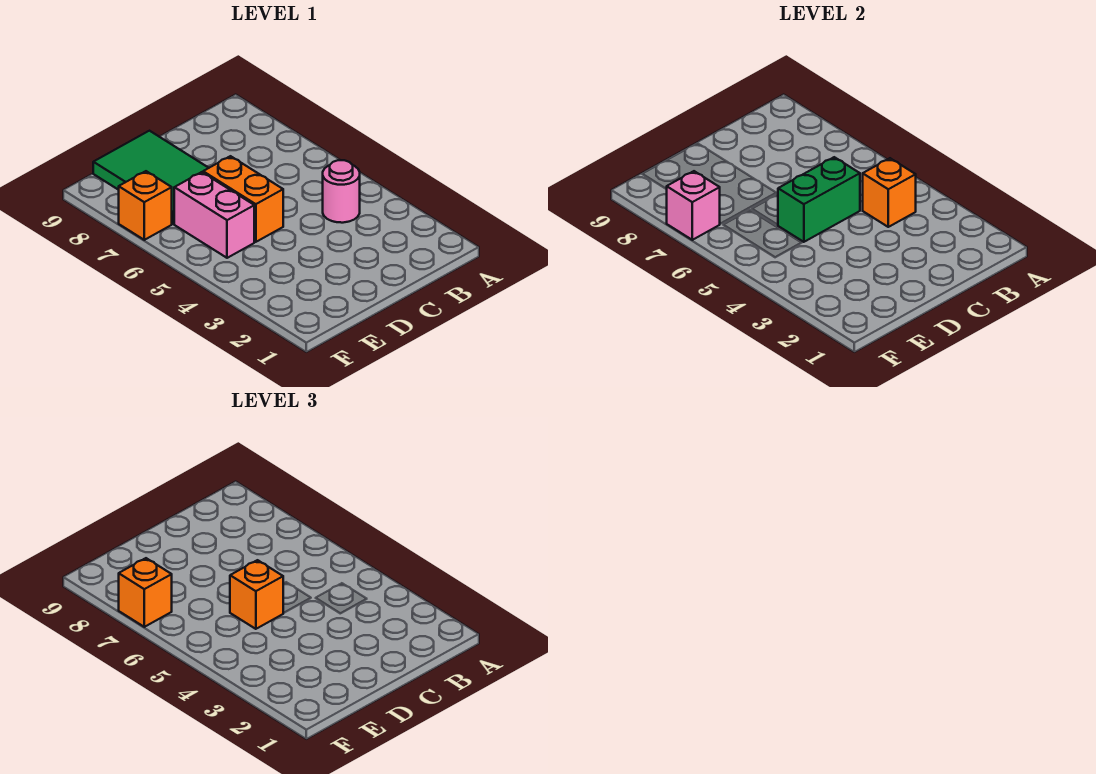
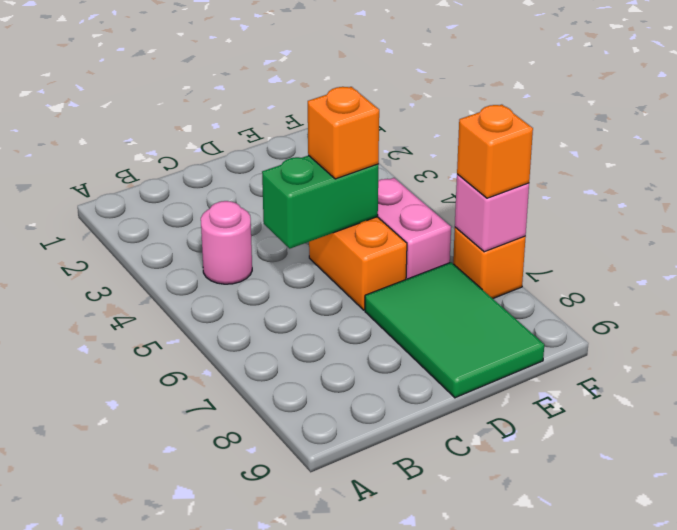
orange brick B4 level 2 -> none

